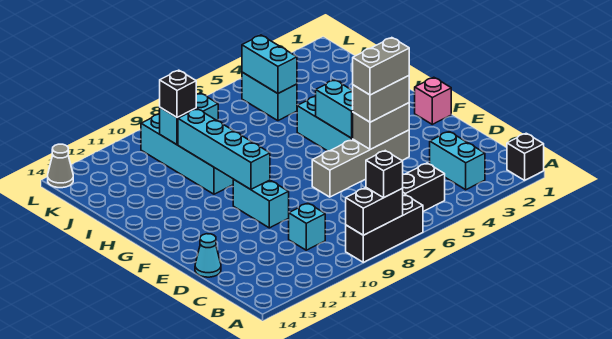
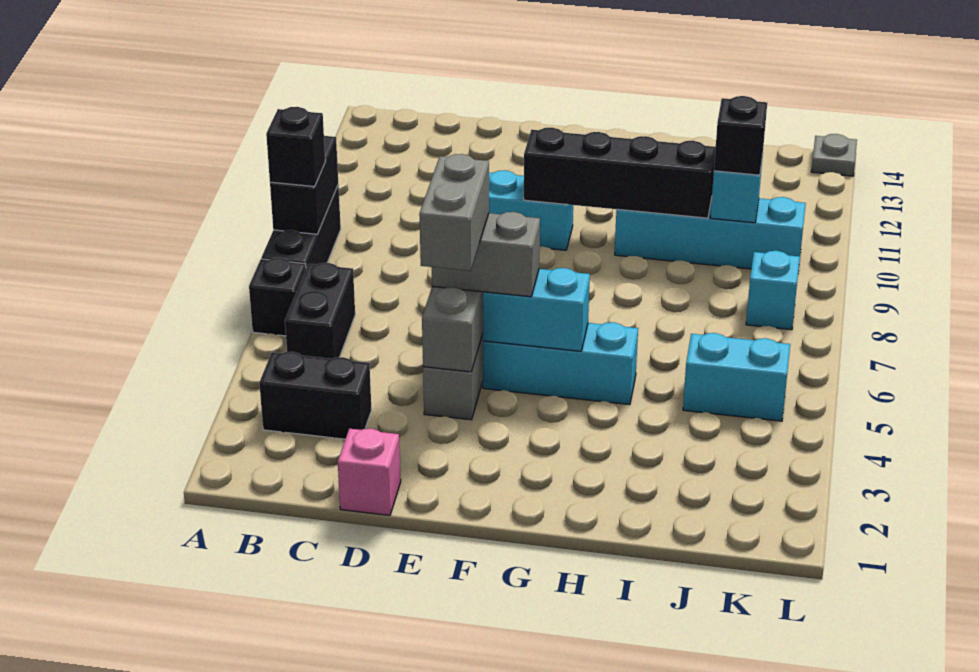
black brick A1 level 1 -> black brick A6 level 1
cyan brick B3:C3 level 1 -> black brick B3:C3 level 1
cyan brick C10 level 1 -> none
cyan cone D14 level 1 -> none
grey brick E4:E5 level 3 -> grey brick E5:F5 level 3
pink brick F1 level 1 -> pink brick D1 level 1
cyan brick F10:I10 level 2 -> black brick F10:I10 level 2
cyan brick J5:K5 level 2 -> none
grey cone L14 level 1 -> grey plate L14 level 1

